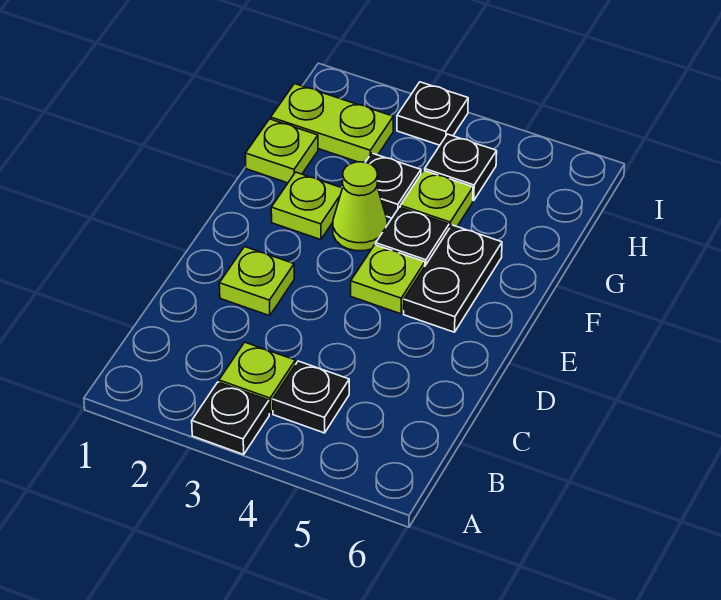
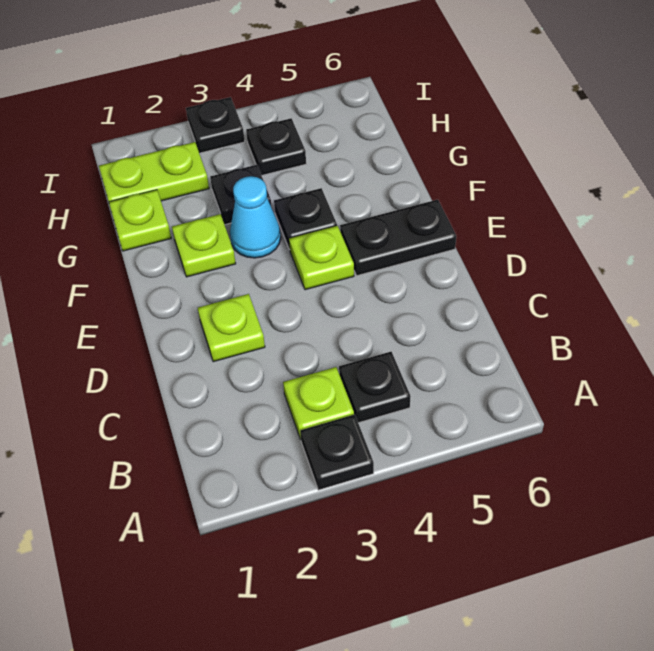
black plate E5:F5 level 1 -> black plate E5:E6 level 1
lime cone F3 level 1 -> cyan cone F3 level 1
lime plate G4 level 1 -> none

